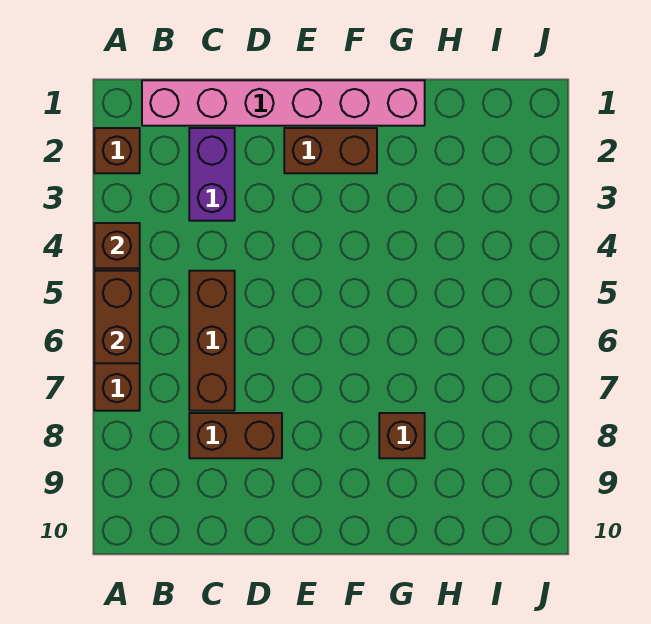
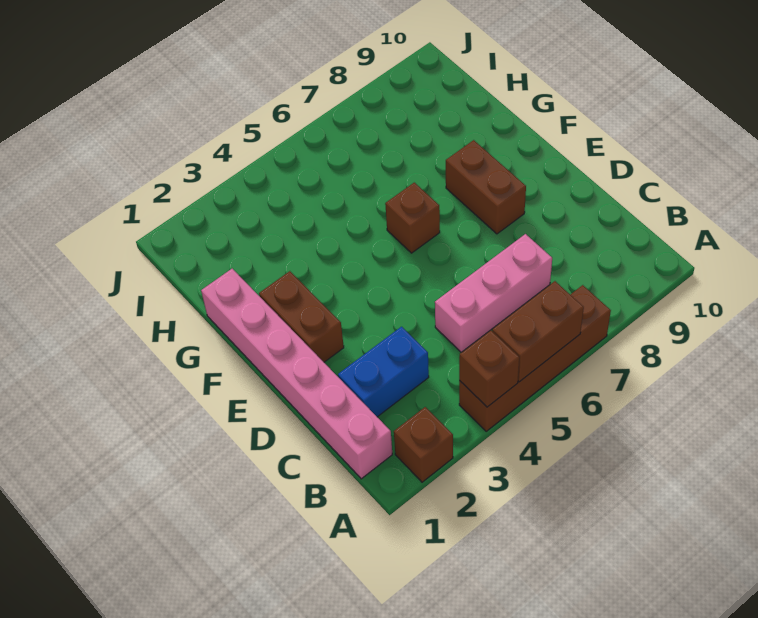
purple brick C2:C3 level 1 -> blue brick C2:C3 level 1
brown brick C5:C7 level 1 -> pink brick C5:C7 level 1
brown brick C8:D8 level 1 -> brown brick E8:F8 level 1
brown brick G8 level 1 -> brown brick F6 level 1

